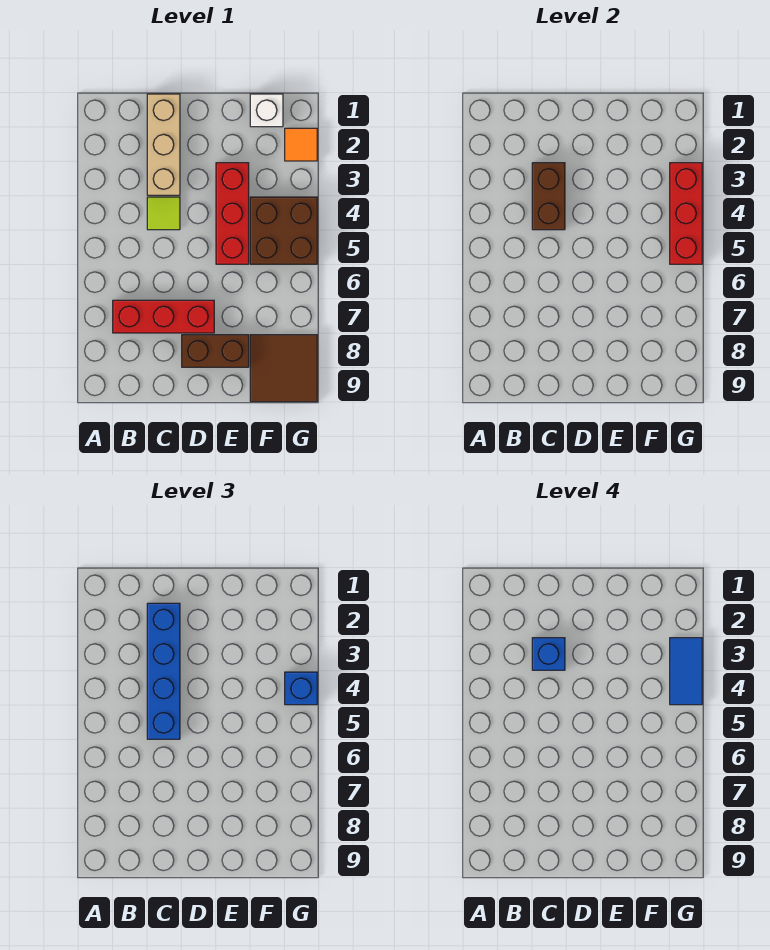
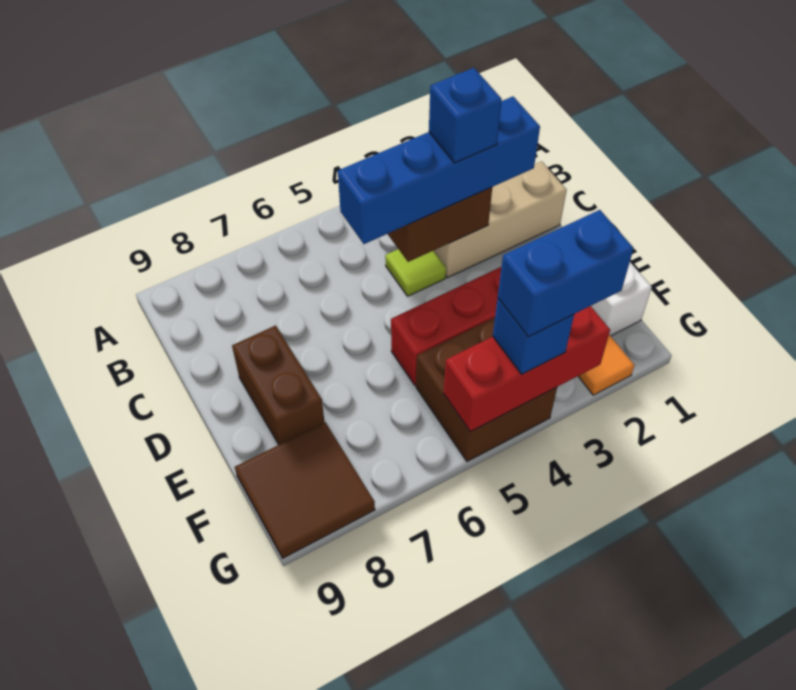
red brick B7:D7 level 1 -> none
blue tile G3:G4 level 4 -> blue brick G3:G4 level 4

